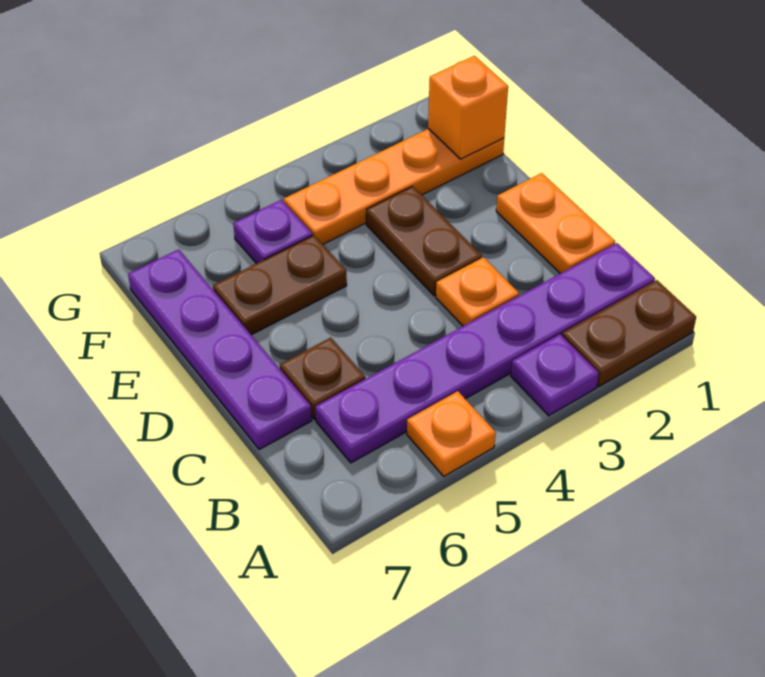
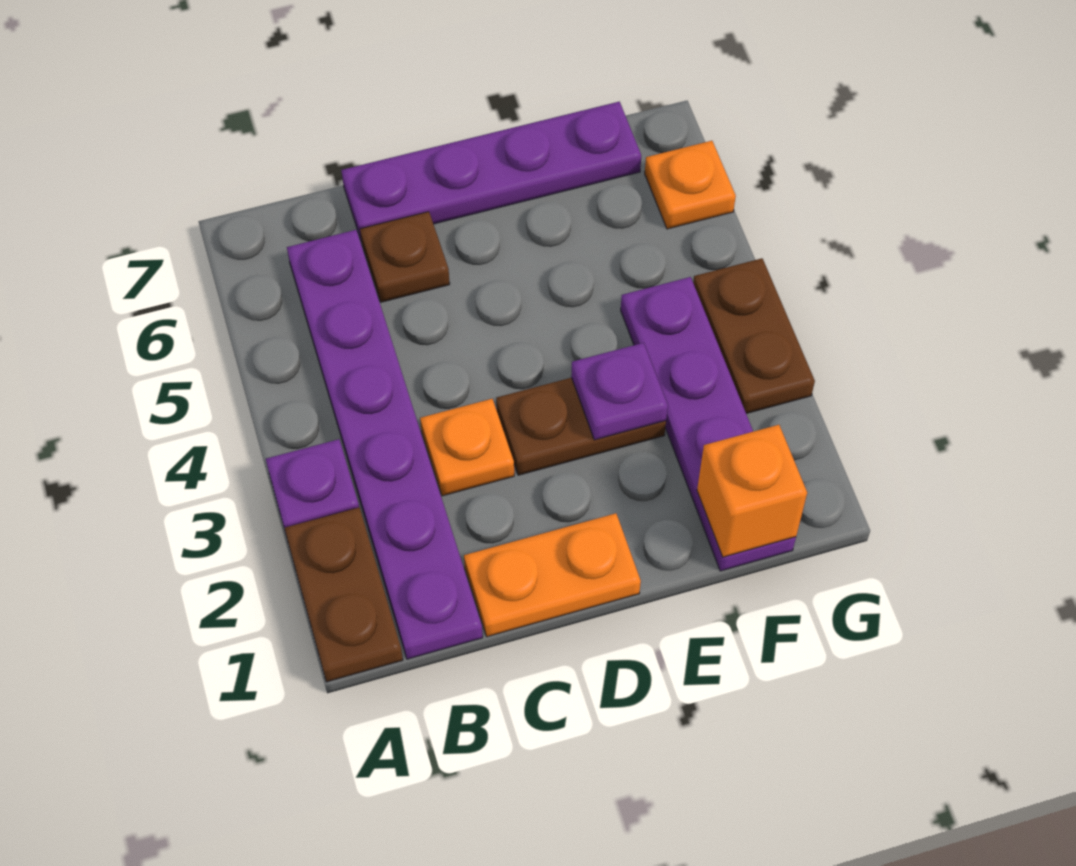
orange plate A5 level 1 -> orange plate G6 level 1
brown plate E5:E6 level 1 -> brown plate G3:G4 level 1
orange plate F1:F4 level 1 -> purple plate F1:F4 level 1
purple plate F5 level 1 -> purple plate E3 level 2

